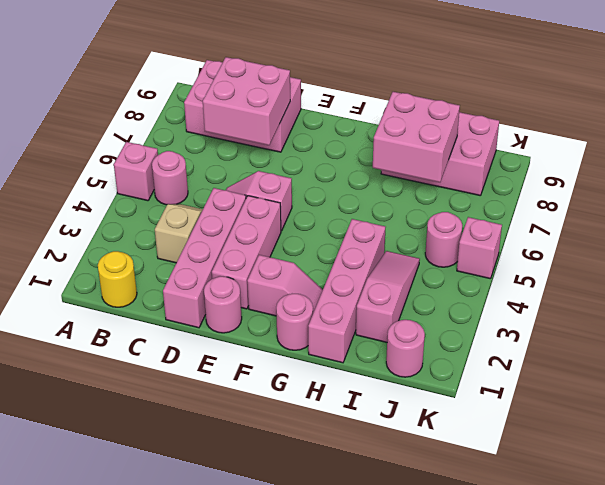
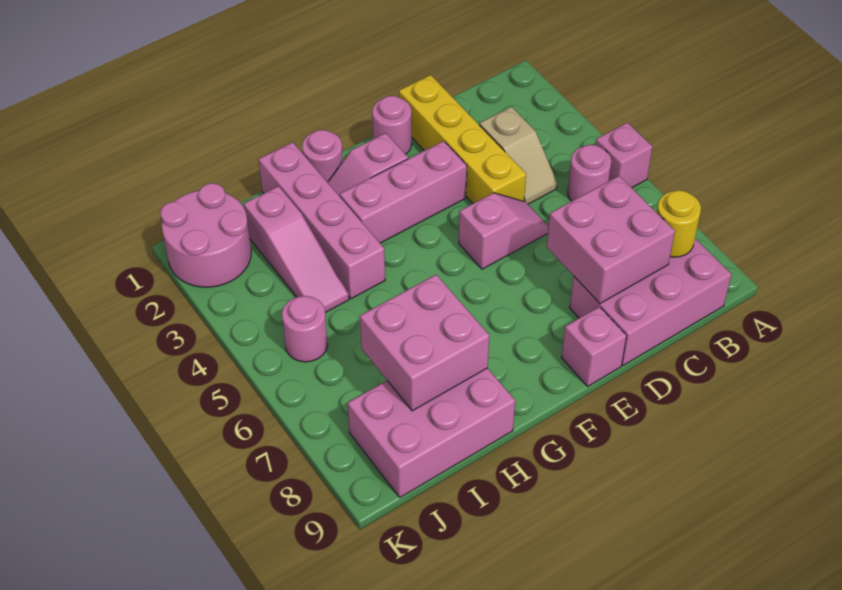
yellow round brick B1 level 1 -> yellow round brick B8 level 2
pink brick D1:D4 level 1 -> yellow brick D1:D4 level 1
pink brick E2:E4 level 1 -> pink brick E3:G3 level 1
pink round brick J1 level 1 -> pink round brick J1:K2 level 1
pink brick K5 level 1 -> pink brick E9 level 1

